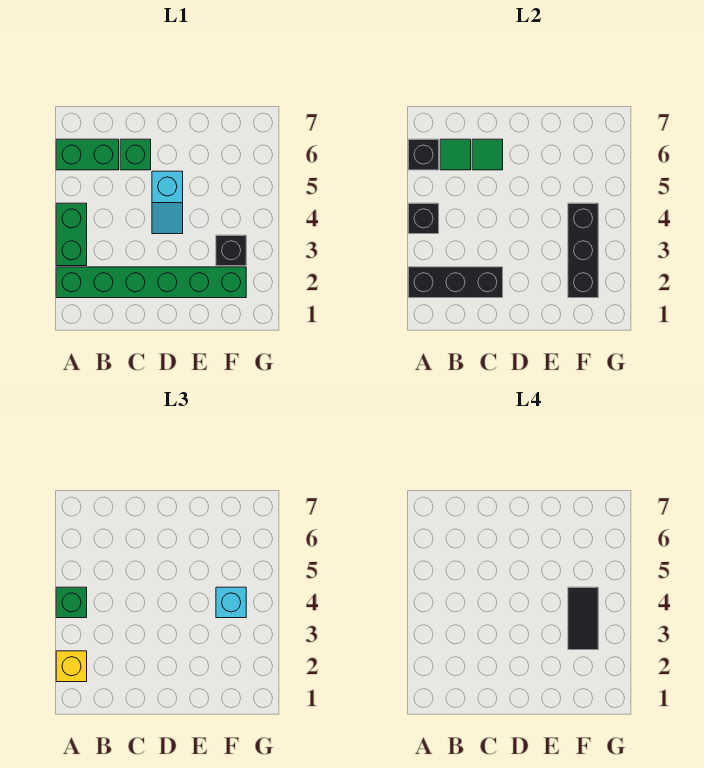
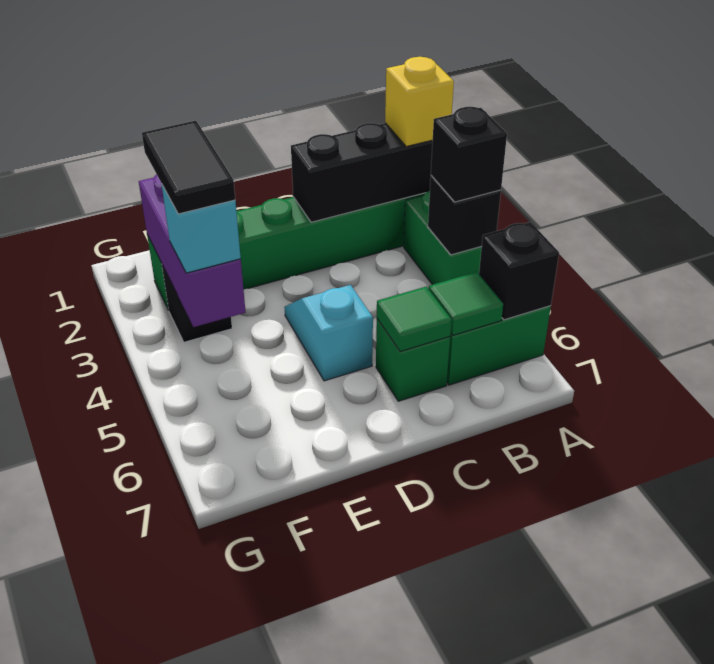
green brick A4 level 3 -> black brick A4 level 3
black brick F2:F4 level 2 -> purple brick F2:F4 level 2

